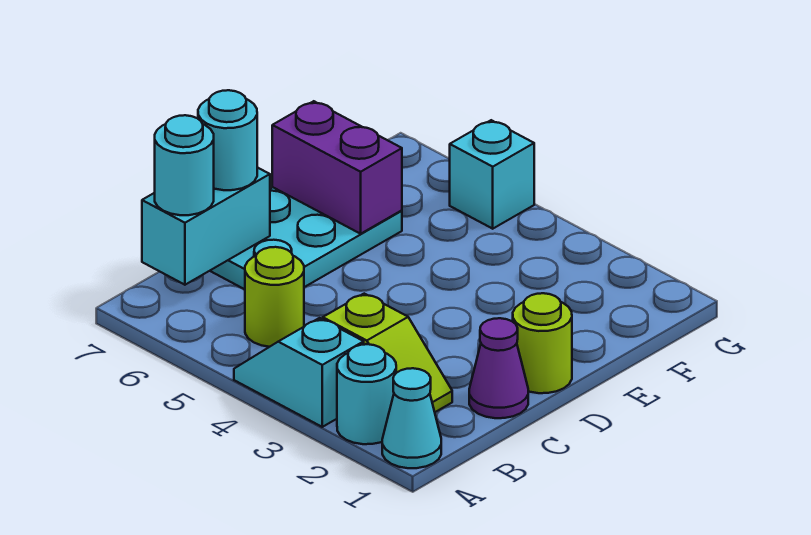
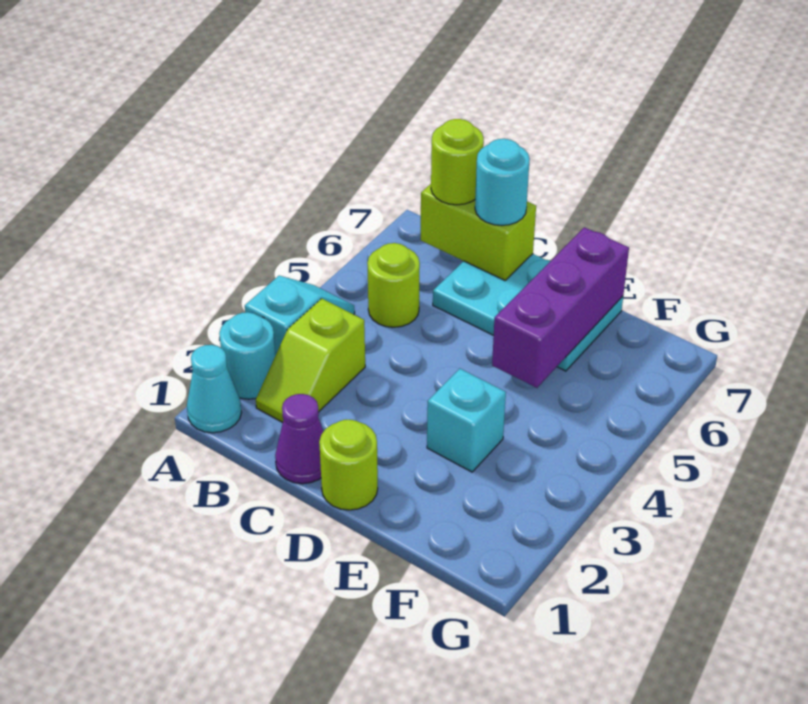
cyan brick B7:C7 level 2 -> lime brick B7:C7 level 2
cyan round brick B7 level 3 -> lime round brick B7 level 3
purple brick E6:E7 level 2 -> purple brick E5:E7 level 2
cyan brick G5 level 1 -> cyan brick E3 level 1

